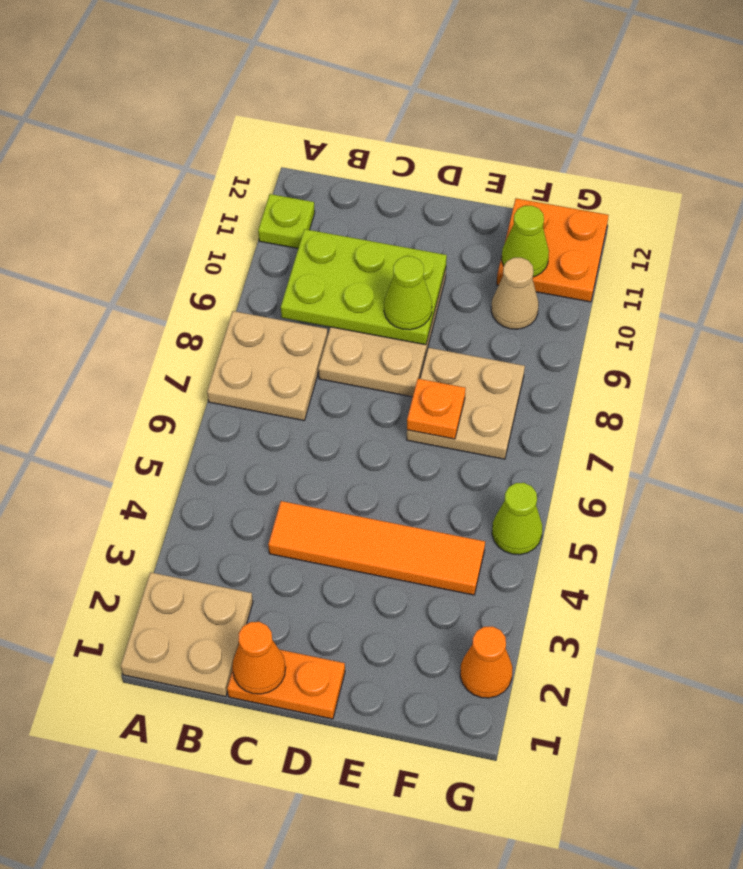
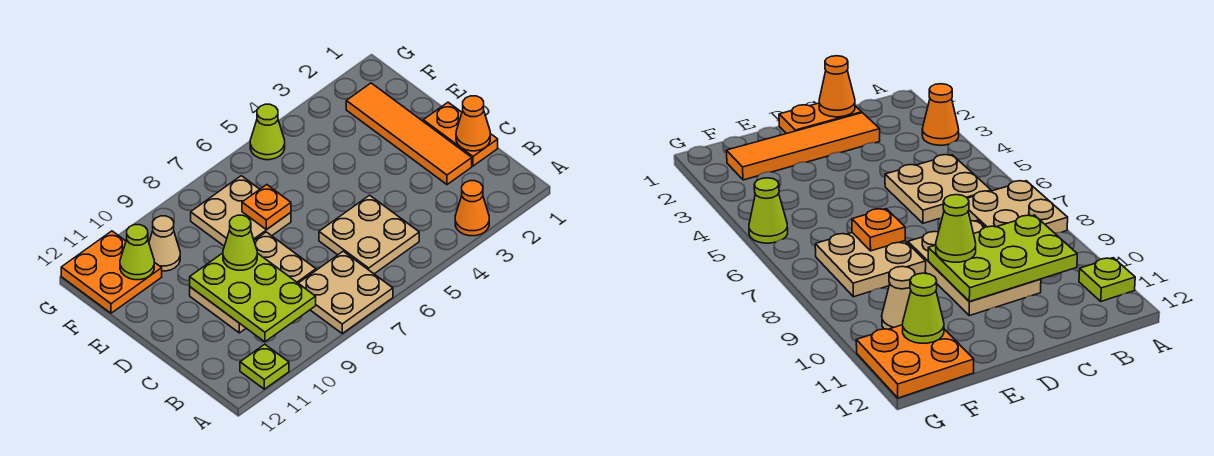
tan plate A1:B2 level 1 -> tan plate B5:C6 level 1
orange tile C4:F4 level 1 -> orange tile C2:F2 level 1
orange cone G2 level 1 -> orange cone A3 level 1

